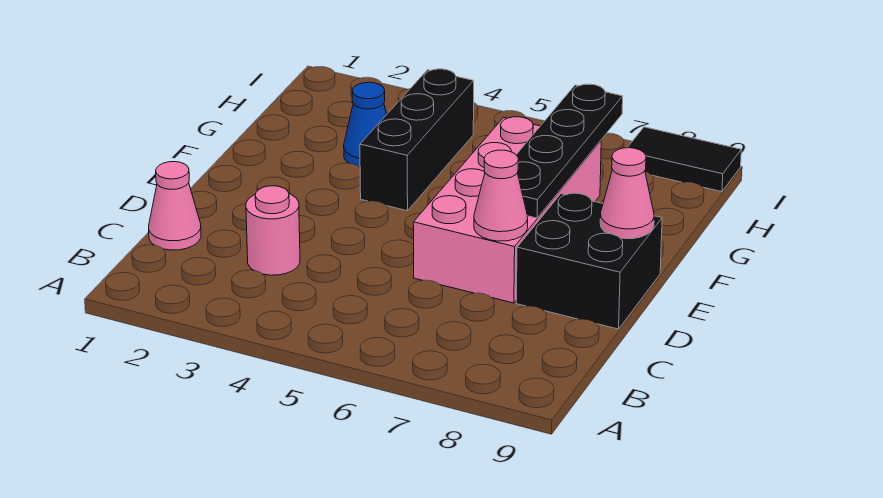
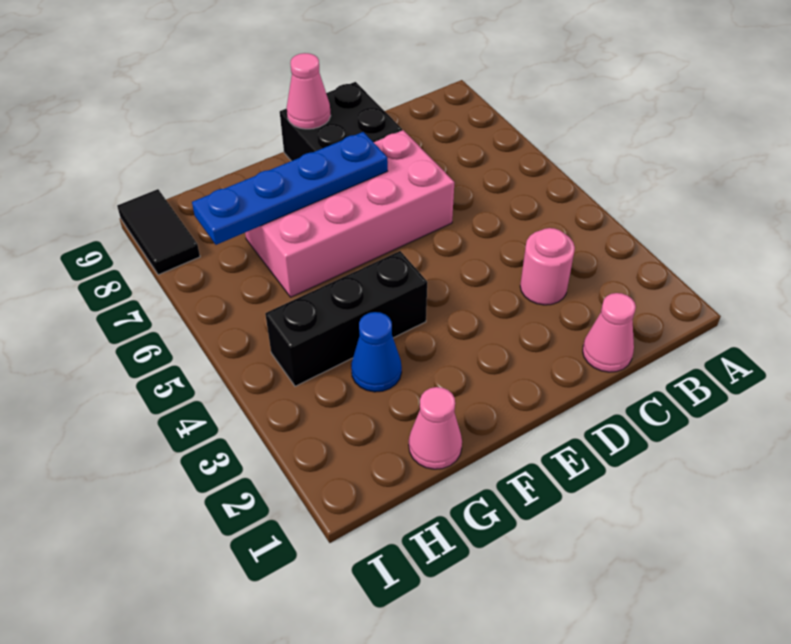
pink cone D7 level 2 -> pink cone G1 level 1
black plate E7:H7 level 2 -> blue plate E7:H7 level 2

